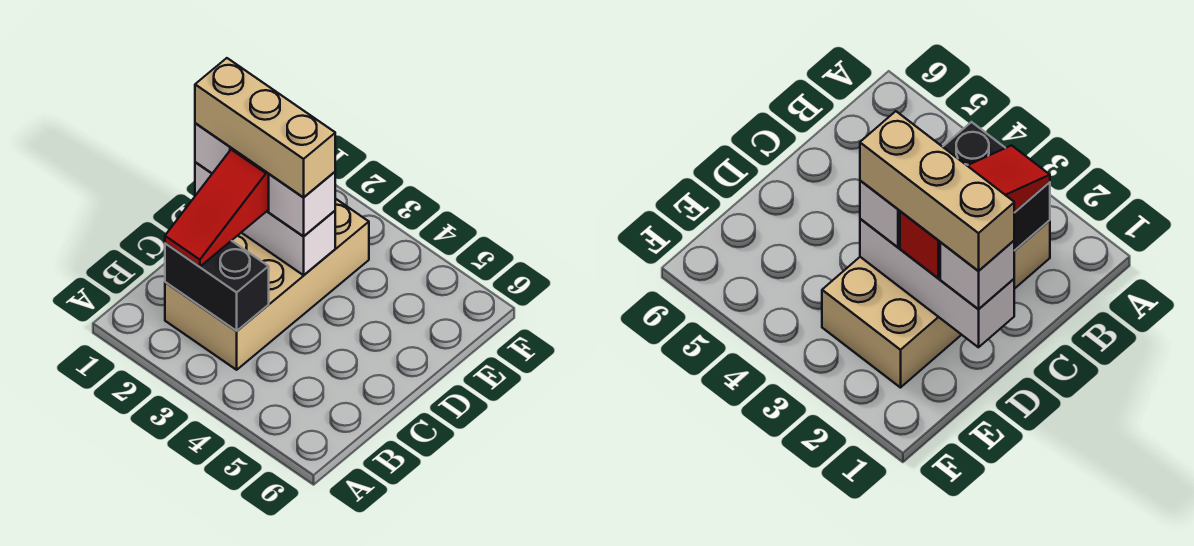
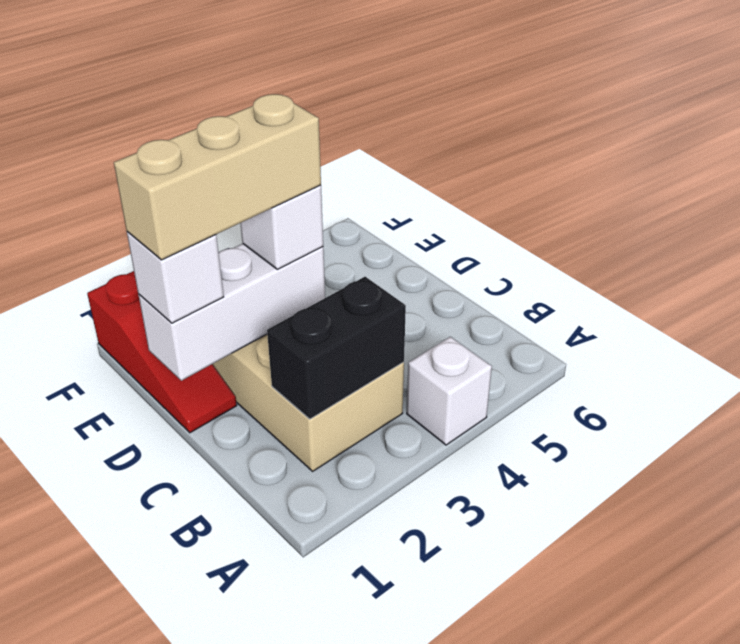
none -> white brick A4 level 1
red slope B2:D2 level 3 top D -> red slope D1:F1 level 1 top F

